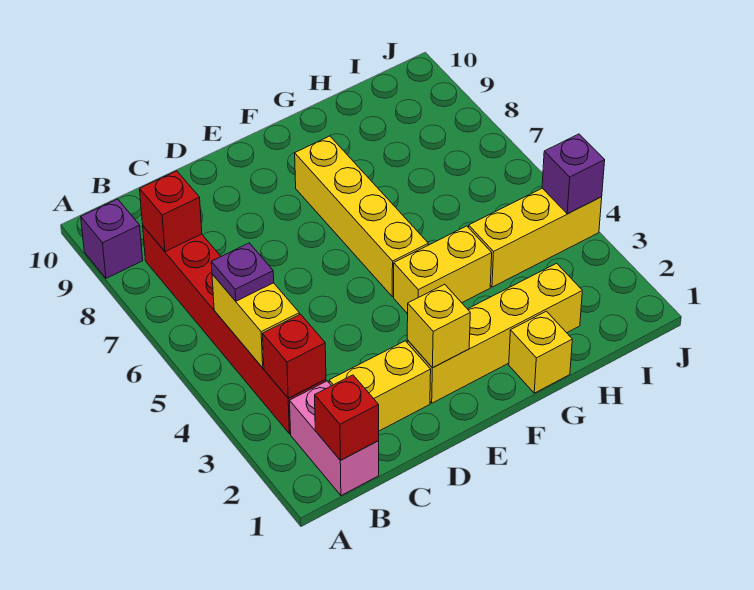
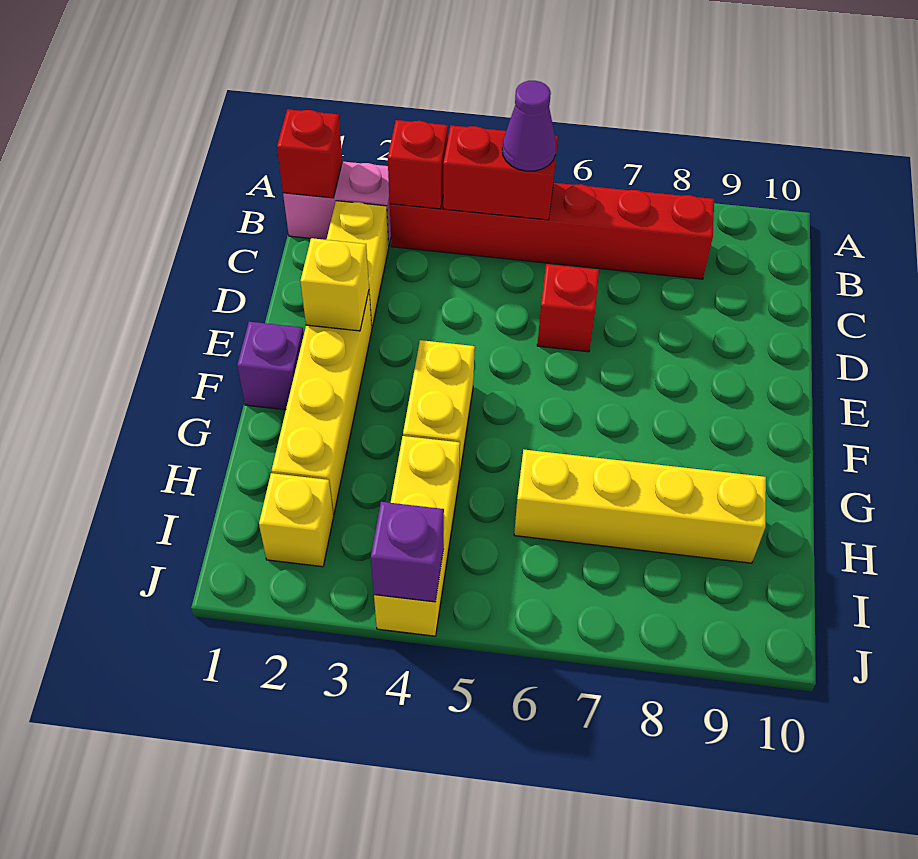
purple brick A9 level 1 -> purple brick F1 level 1
yellow brick B4:B5 level 2 -> red brick B4:B5 level 2
purple plate B5 level 3 -> purple cone B5 level 3
red brick B8 level 2 -> red brick D6 level 1
yellow brick F5:F8 level 1 -> yellow brick H6:H9 level 1
yellow brick G1 level 1 -> yellow brick I2 level 1

